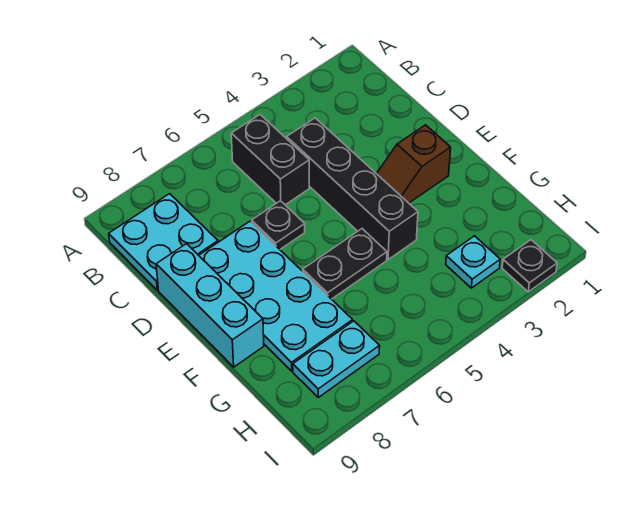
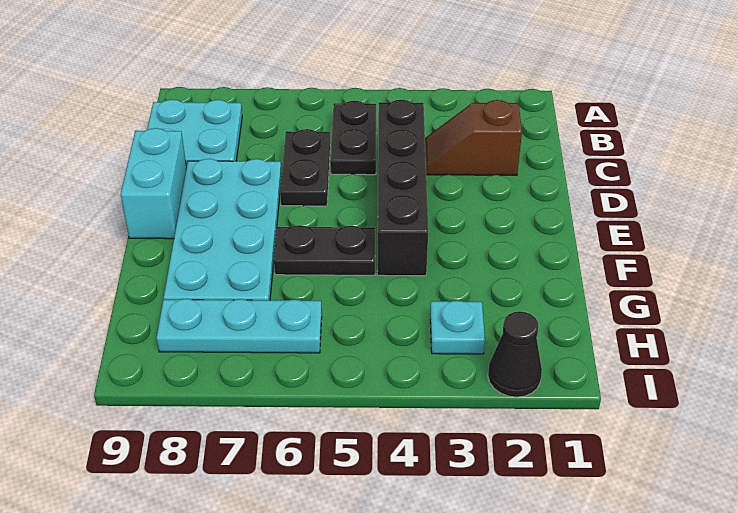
black brick B5:C5 level 1 -> black plate B5:C5 level 1
black plate D6 level 1 -> black plate C6:D6 level 1
cyan brick D9:F9 level 1 -> cyan brick D9:E9 level 1
brown slope E2:E3 level 1 top 2 -> brown slope C2:C3 level 1 top 2
cyan plate H7:H8 level 1 -> cyan plate H6:H8 level 1
black plate I2 level 1 -> black cone I2 level 1

